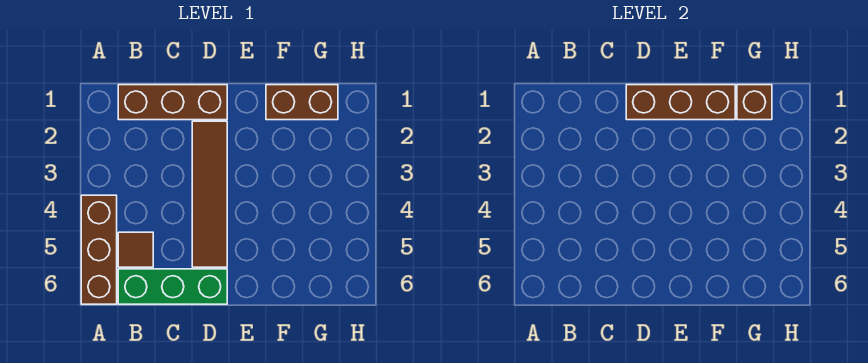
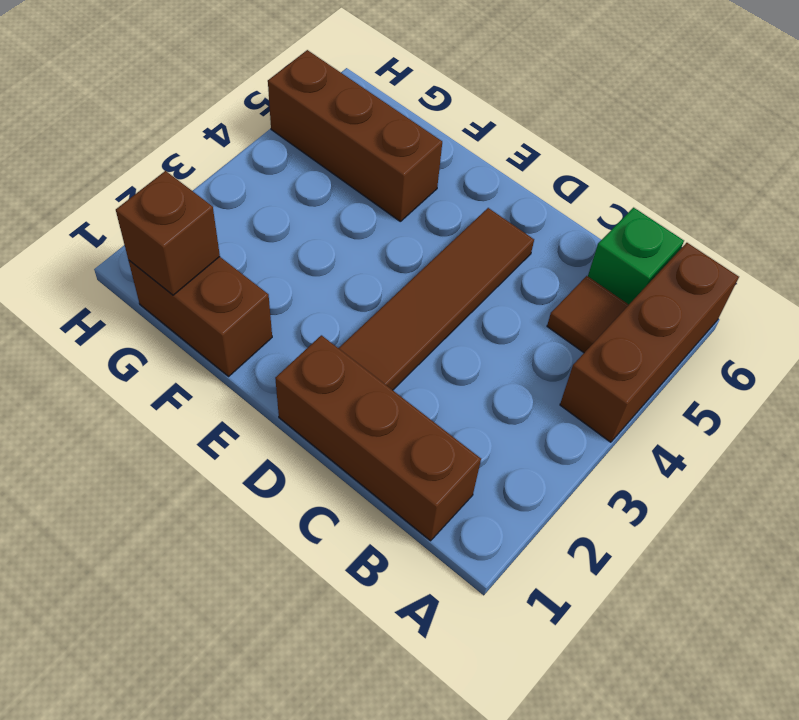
green brick B6:D6 level 1 -> green brick B6 level 1
brown brick D1:F1 level 2 -> brown brick F5:H5 level 1

